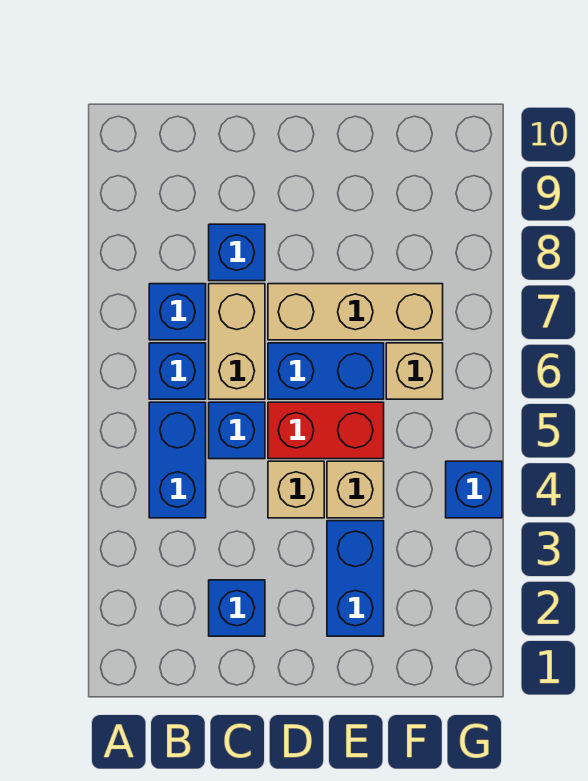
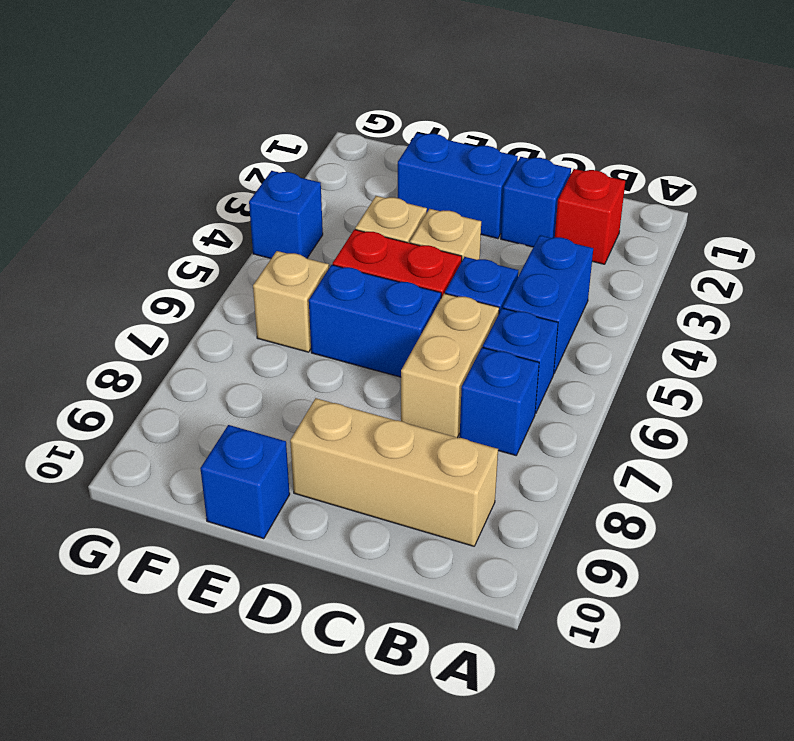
none -> red brick B2 level 1
blue brick C8 level 1 -> blue brick E10 level 1
tan brick D7:F7 level 1 -> tan brick B9:D9 level 1
blue brick E2:E3 level 1 -> blue brick D2:E2 level 1

